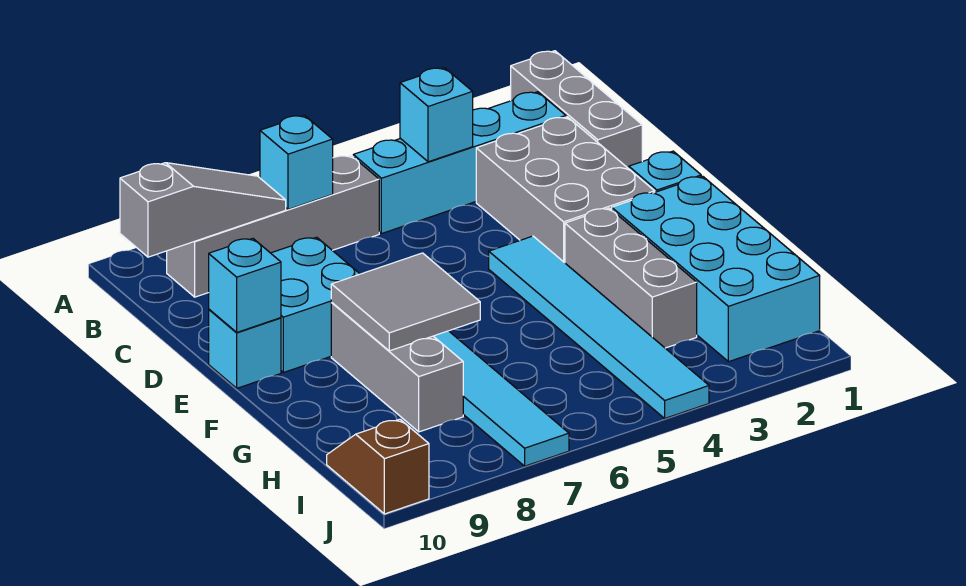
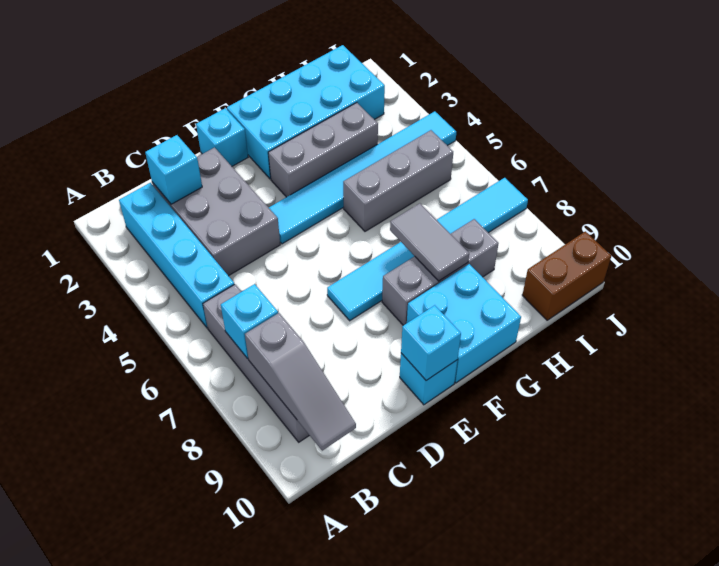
grey brick A1:C1 level 1 -> grey brick G5:I5 level 1
cyan brick B4 level 2 -> cyan brick C2 level 2
grey slope B8:B10 level 2 top 10 -> grey slope B8:B10 level 2 top 8
grey brick C2:E3 level 1 -> grey brick C2:D4 level 1
cyan brick D8:E9 level 1 -> cyan brick F9:G10 level 1
grey tile F7:G8 level 2 -> grey tile G7:G8 level 2
brown slope I10:J10 level 1 top J -> brown brick I10:J10 level 1

